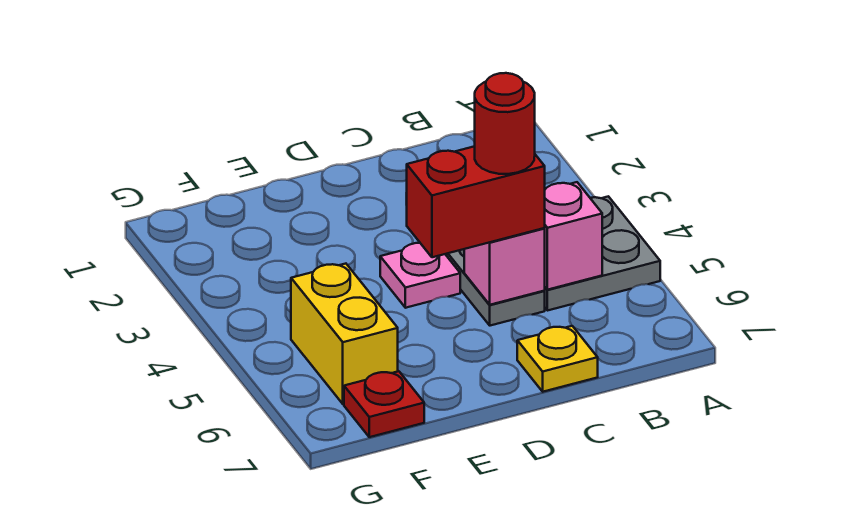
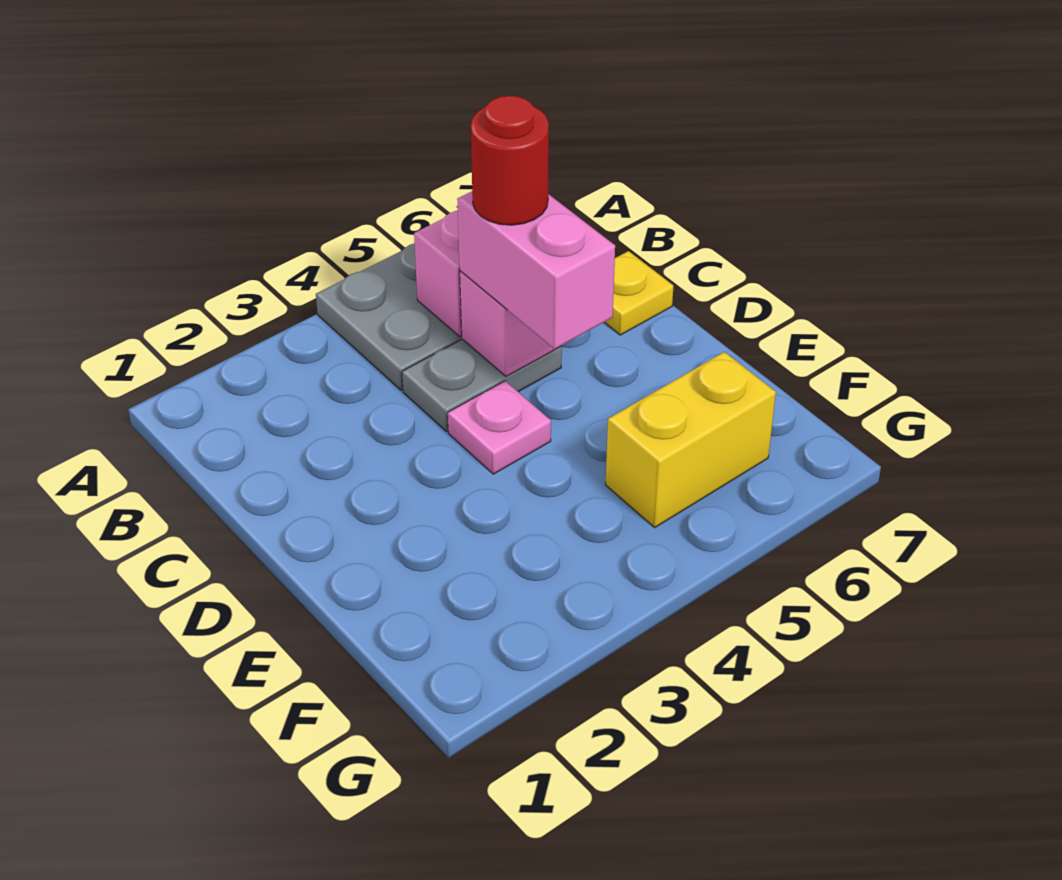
red brick C5:D5 level 3 -> pink brick C5:D5 level 3
red plate F7 level 1 -> none

